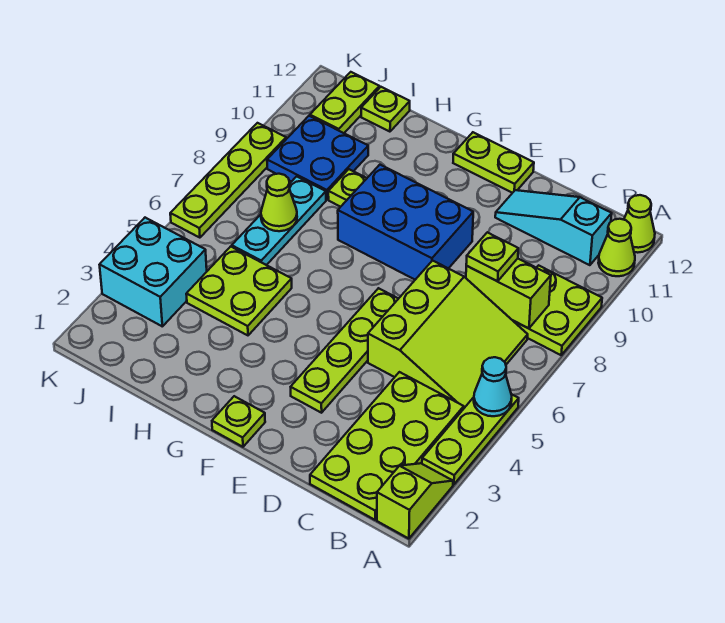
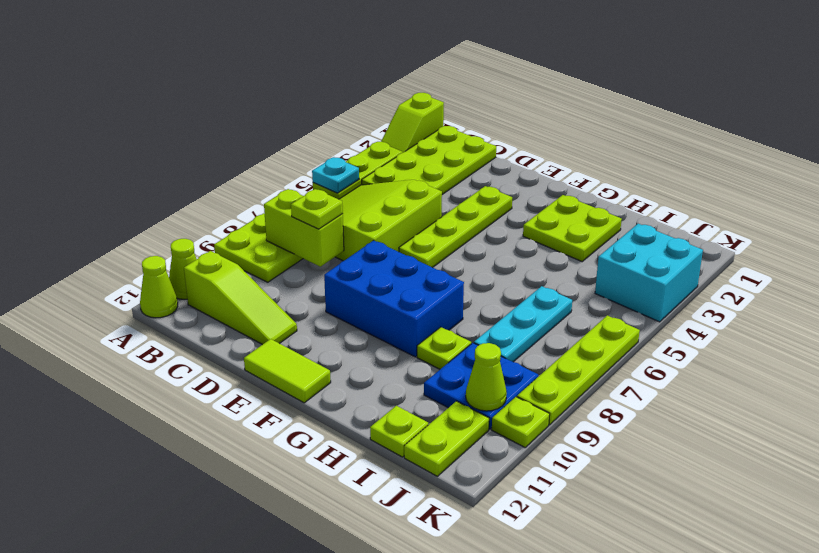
cyan cone A5 level 2 -> cyan plate A5 level 2
cyan slope B11:D11 level 1 top B -> lime slope B11:D11 level 1 top B
lime plate E12:F12 level 1 -> lime tile E12:F12 level 1
lime plate F1 level 1 -> lime plate K10 level 1
lime plate H4:I5 level 1 -> lime plate G2:H3 level 1
lime cone I7 level 2 -> lime cone J10 level 2

